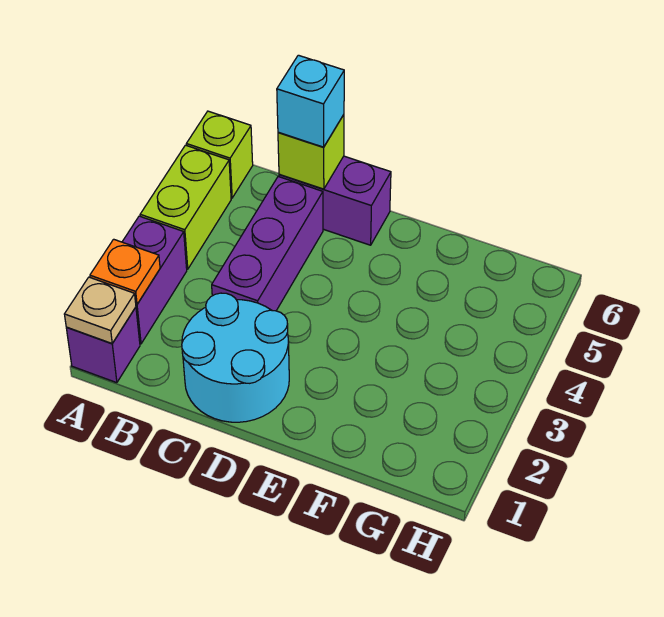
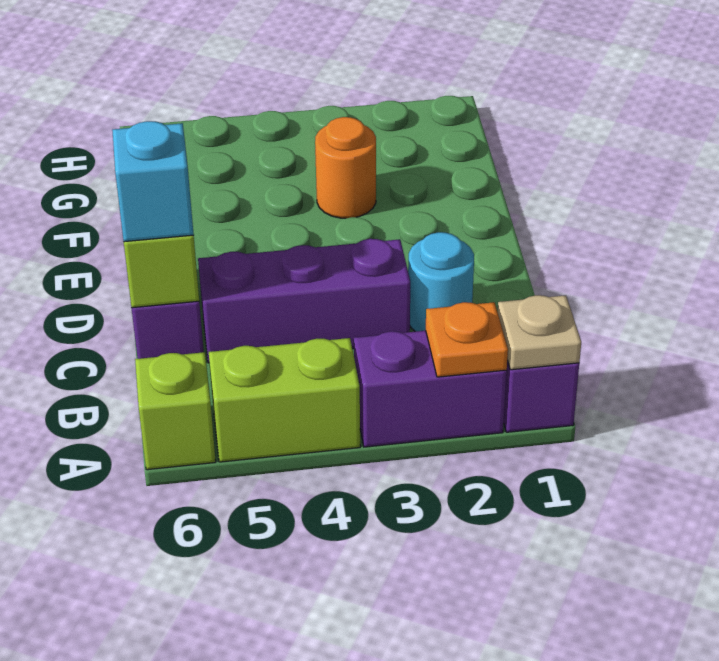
cyan round brick C1:D2 level 1 -> cyan round brick C2 level 1
none -> orange round brick F3 level 1

